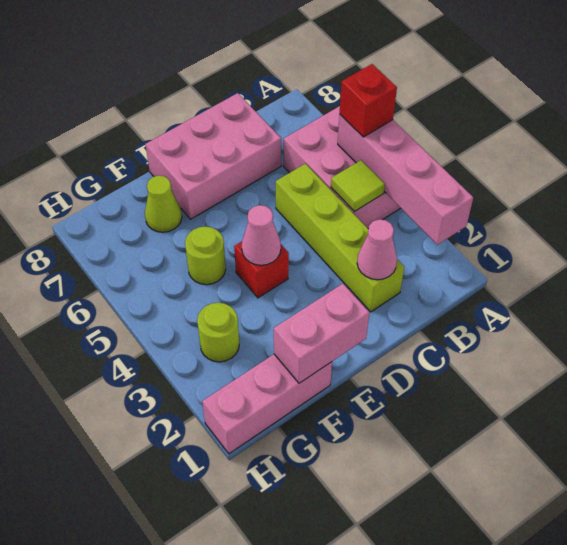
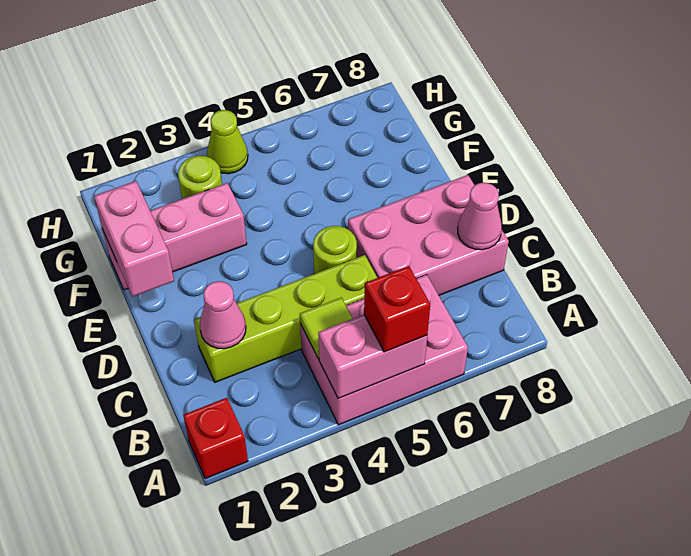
pink brick A2:A5 level 2 -> pink brick A4:A5 level 2
pink brick C7:E8 level 1 -> pink brick C6:D8 level 1
red brick E4 level 1 -> red brick A1 level 1
pink cone E4 level 2 -> pink cone C8 level 2
pink brick F1:H1 level 1 -> pink brick F1:F3 level 1
lime round brick F5 level 1 -> lime round brick D5 level 1
lime cone F7 level 1 -> lime cone H4 level 1

